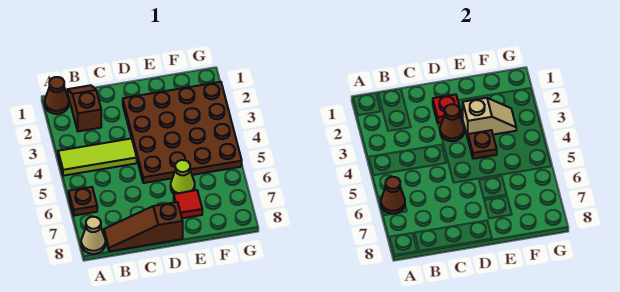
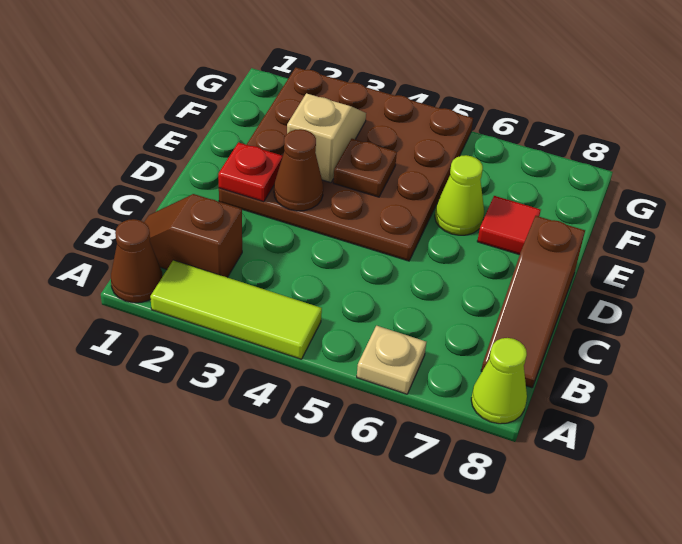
lime tile A4:C4 level 1 -> lime tile A2:A4 level 1
brown plate A6 level 1 -> tan plate A6 level 1
brown cone A6 level 2 -> none
tan cone A8 level 1 -> lime cone A8 level 1

